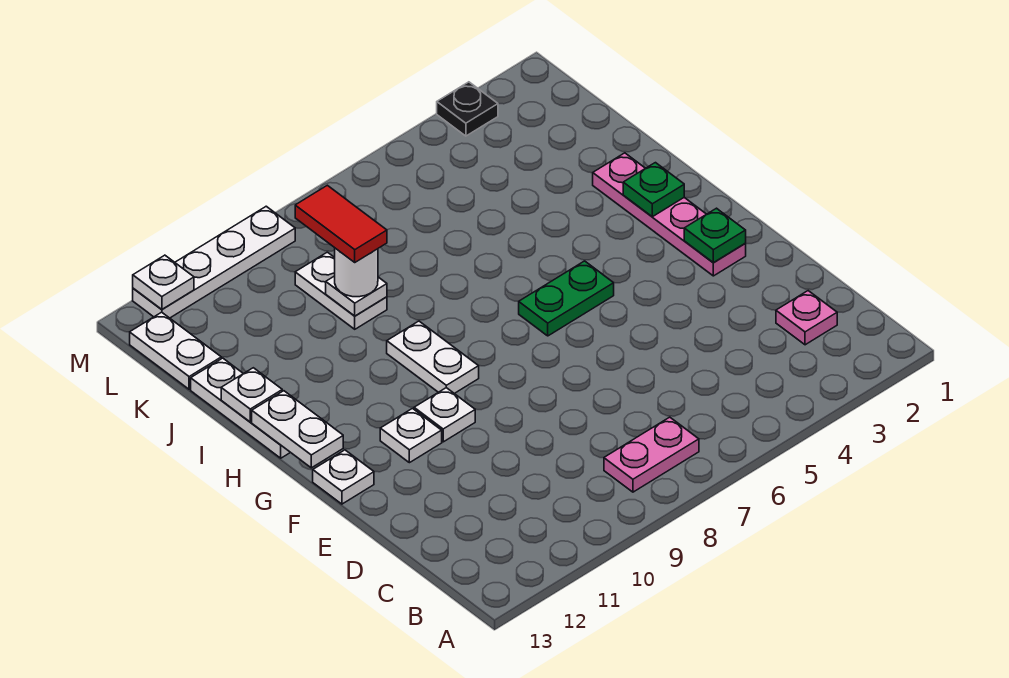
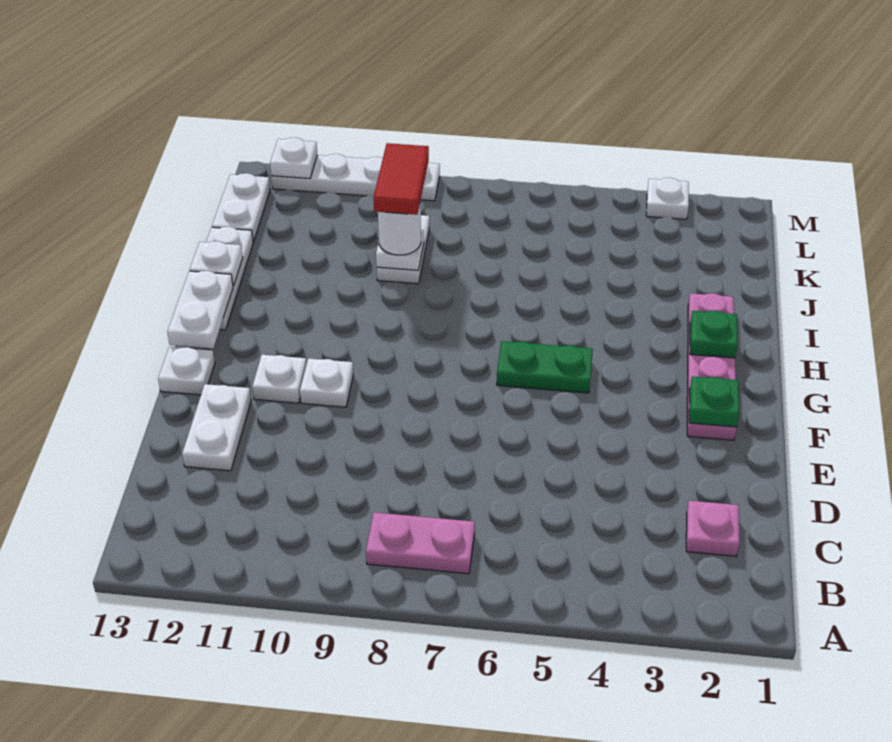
white plate G9:H9 level 1 -> white plate D12:E12 level 1
black plate M3 level 1 -> white plate M3 level 1

